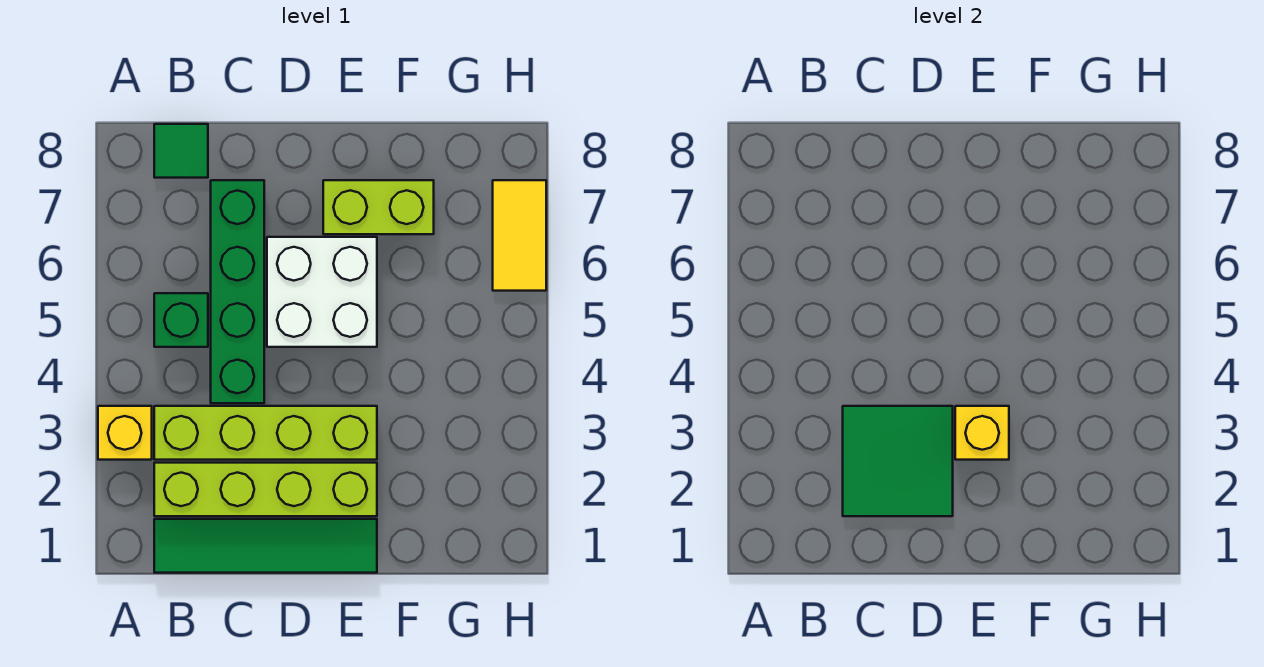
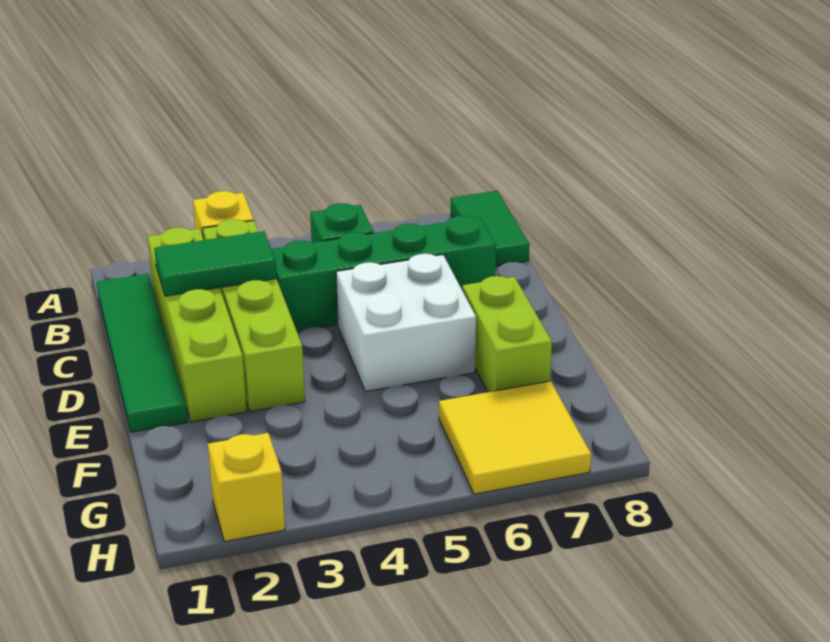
green tile B8 level 1 -> green tile A8:B8 level 1
green tile C2:D3 level 2 -> green tile C2:C3 level 2
yellow brick E3 level 2 -> yellow brick H2 level 1
yellow tile H6:H7 level 1 -> yellow tile G6:H7 level 1

